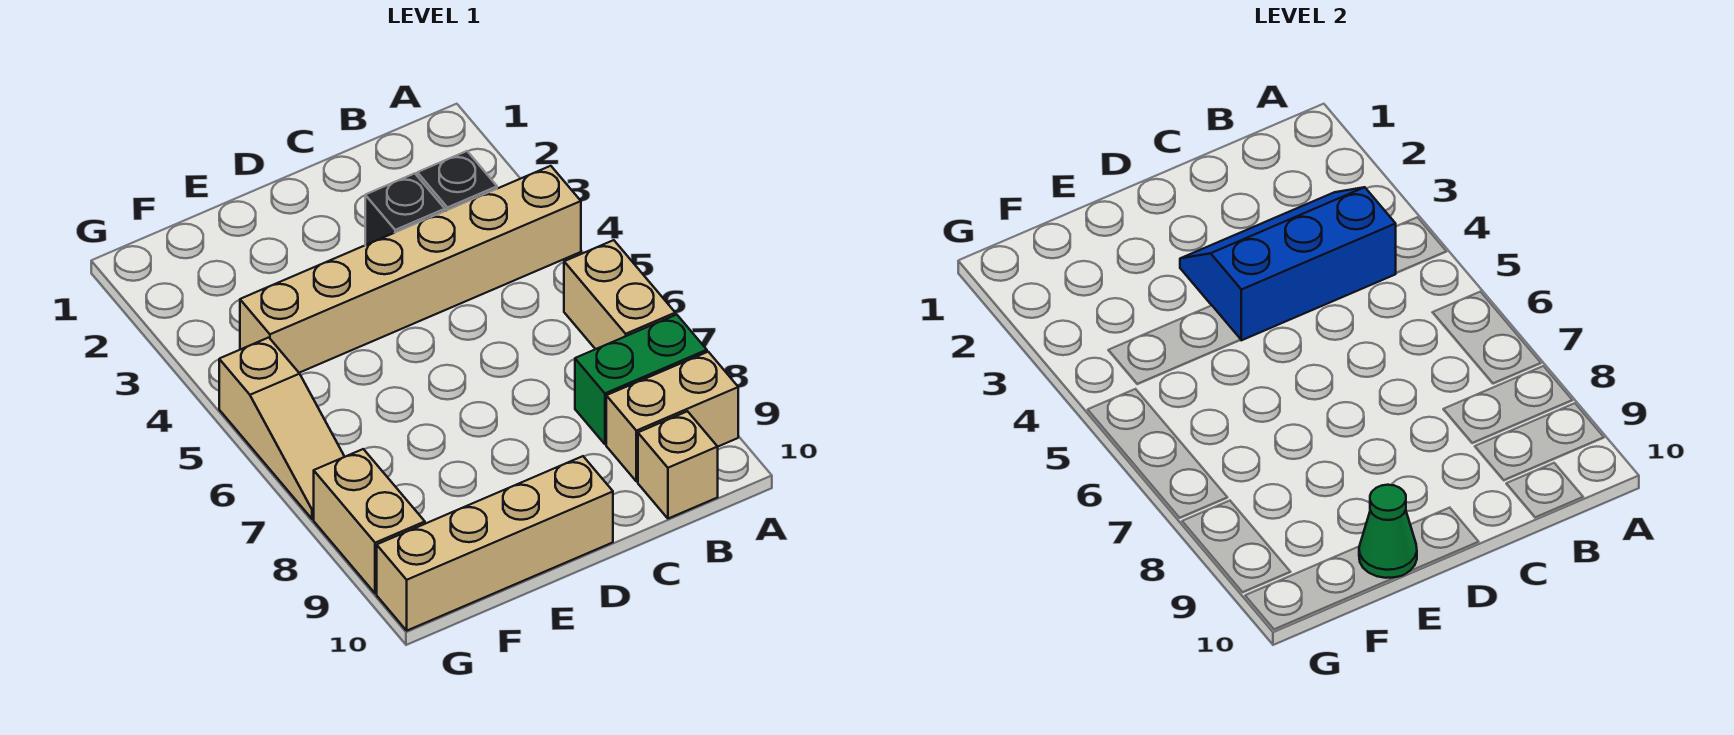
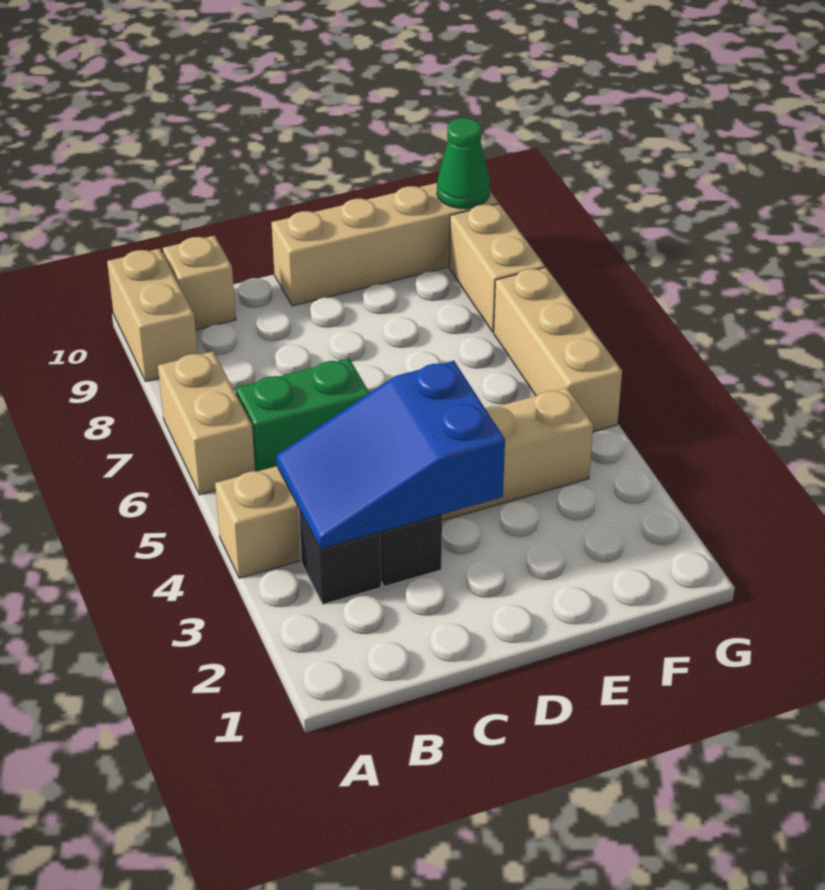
green brick A8:B8 level 1 -> green brick B6:C6 level 1
tan brick A9:B9 level 1 -> tan brick A9:A10 level 1
blue slope B3:D4 level 2 top 4 -> blue slope B3:D4 level 2 top D
green cone E10 level 2 -> green cone G10 level 2
tan slope G5:G7 level 1 top 5 -> tan brick G5:G7 level 1

